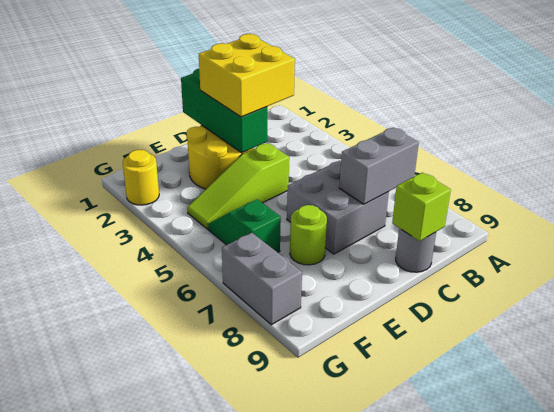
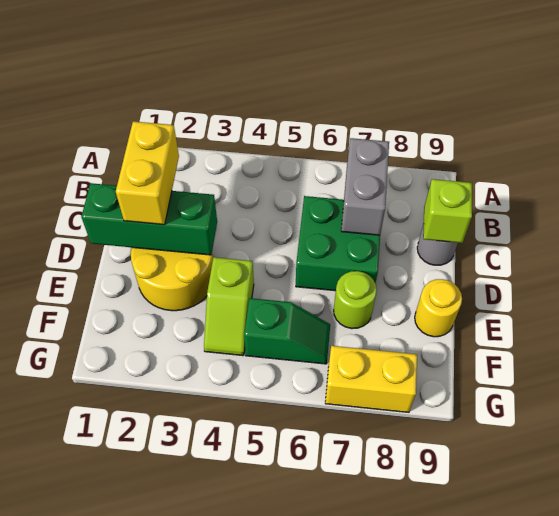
yellow brick C2:D3 level 3 -> yellow brick C2:D2 level 3
grey brick C6:D7 level 1 -> green brick C6:D7 level 1
lime slope D4:F4 level 1 top D -> lime slope E4:F4 level 1 top E
green slope F5:F6 level 1 top 6 -> green slope F5:F6 level 1 top 5
yellow round brick G2 level 1 -> yellow round brick E9 level 1
grey brick G7:G8 level 1 -> yellow brick G7:G8 level 1

